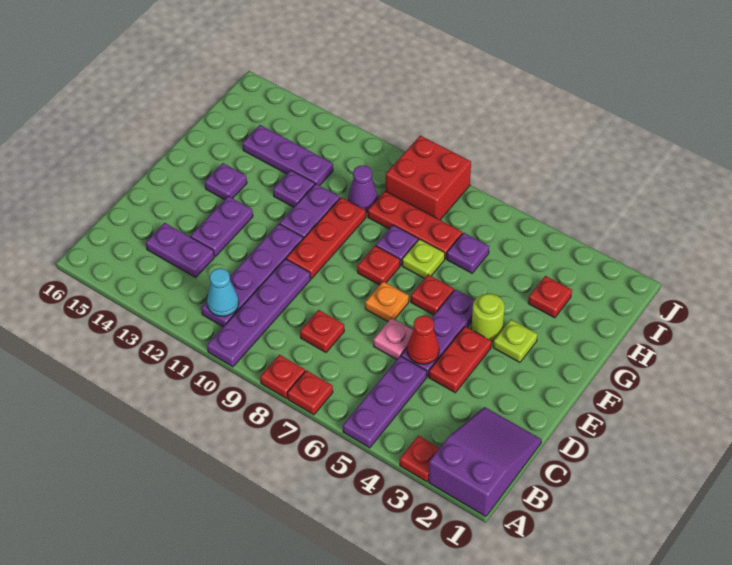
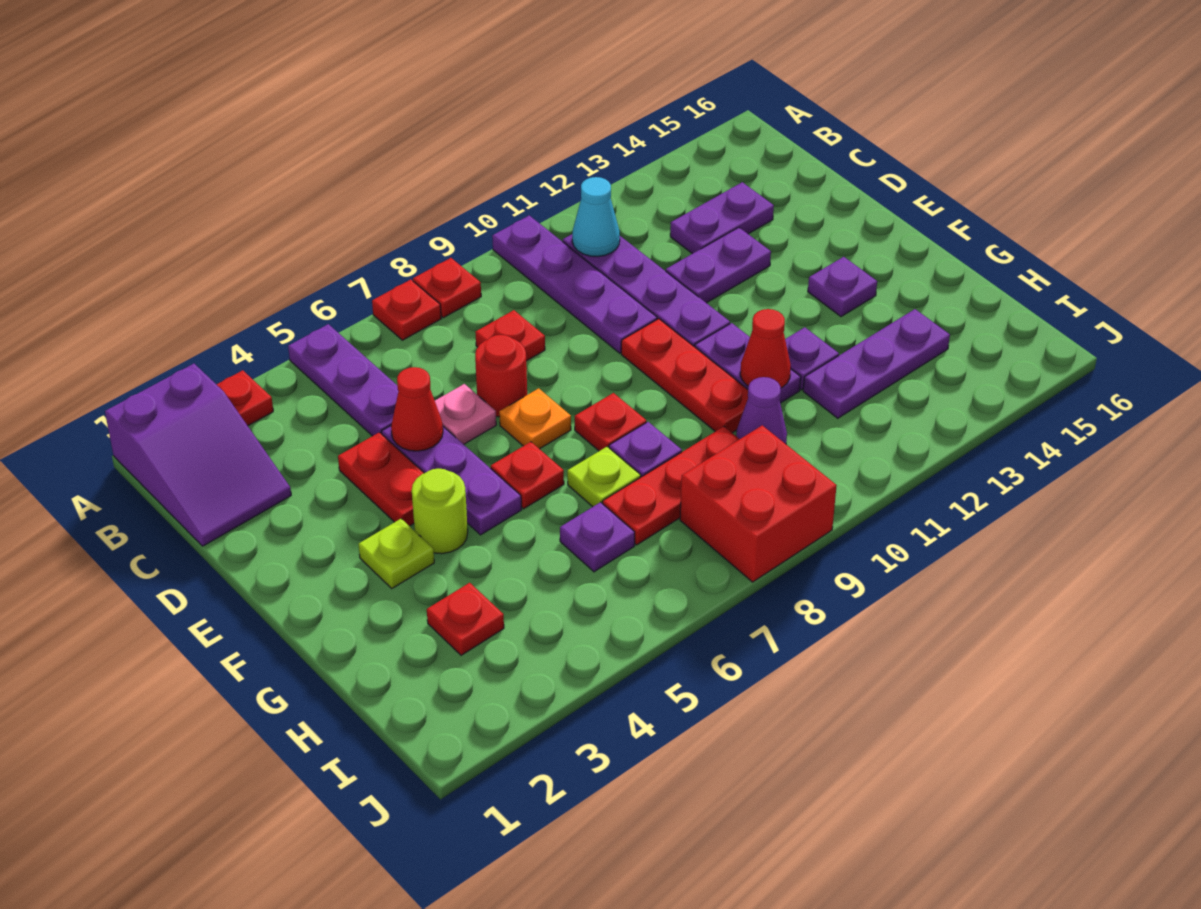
none -> red round brick D7 level 1
purple plate D13:E13 level 1 -> purple plate D12:D13 level 1
none -> red cone G11 level 2

